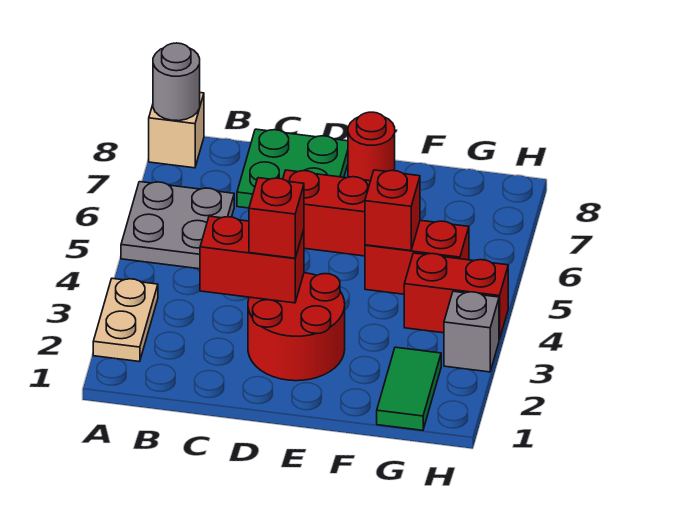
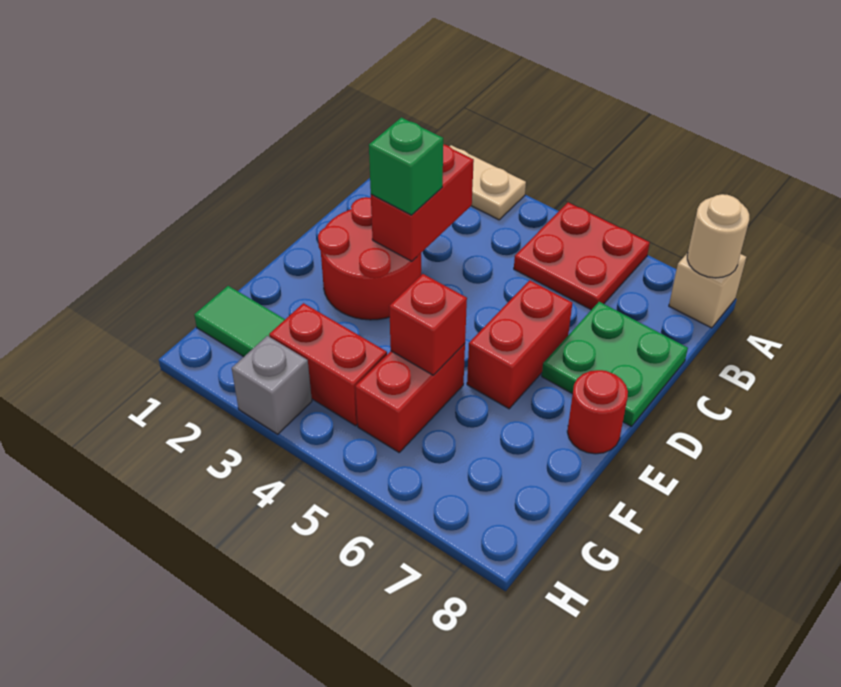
grey plate A5:B6 level 1 -> red plate A5:B6 level 1
grey round brick A8 level 2 -> tan round brick A8 level 2
red brick D3 level 3 -> green brick D3 level 3
red brick G4:H4 level 1 -> red brick G3:G4 level 1

